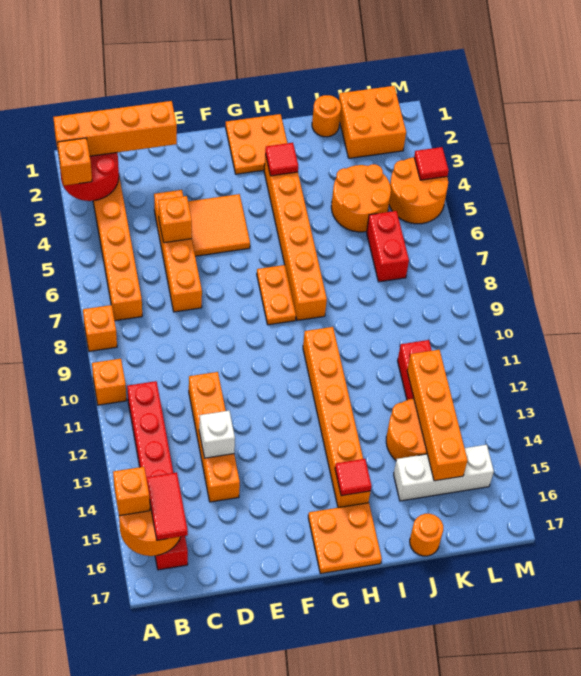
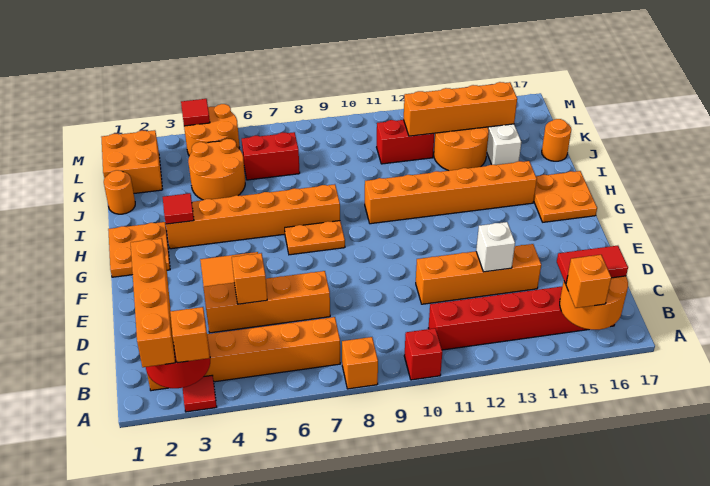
orange brick A10 level 1 -> red brick A10 level 1
red tile H15 level 2 -> red tile A3 level 1

